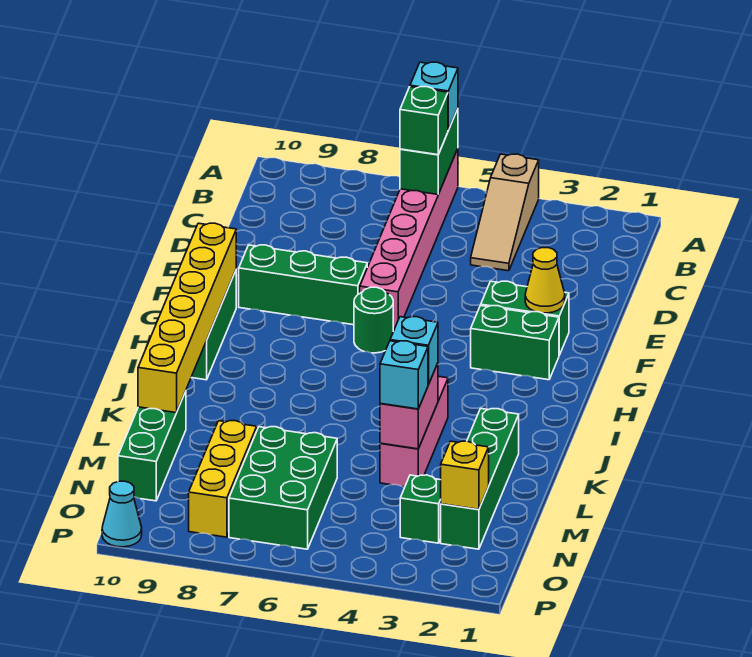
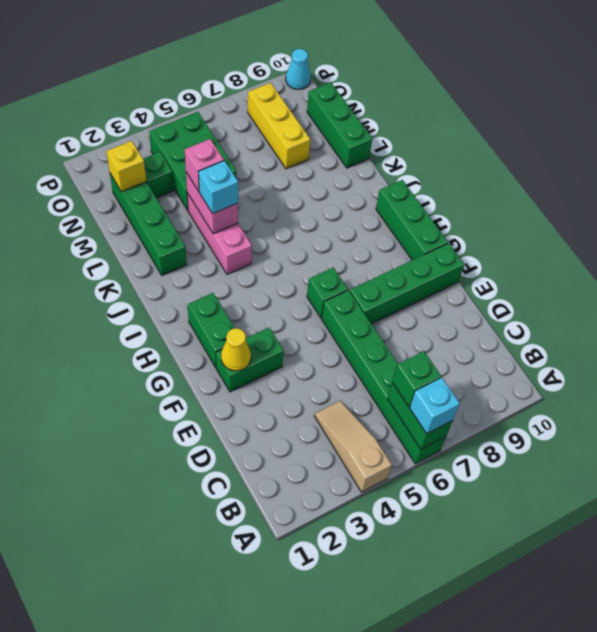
pink brick A6:F6 level 1 -> green brick A6:F6 level 1
green brick F7:F9 level 1 -> green brick F7:F10 level 1
green brick G2:G3 level 1 -> green brick G2:H2 level 1
green round brick G6 level 1 -> green brick G6 level 1
yellow brick G10:L10 level 2 -> none
cyan brick L4 level 3 -> pink brick L4 level 3
green brick M6:O7 level 1 -> green brick M4:O5 level 1

